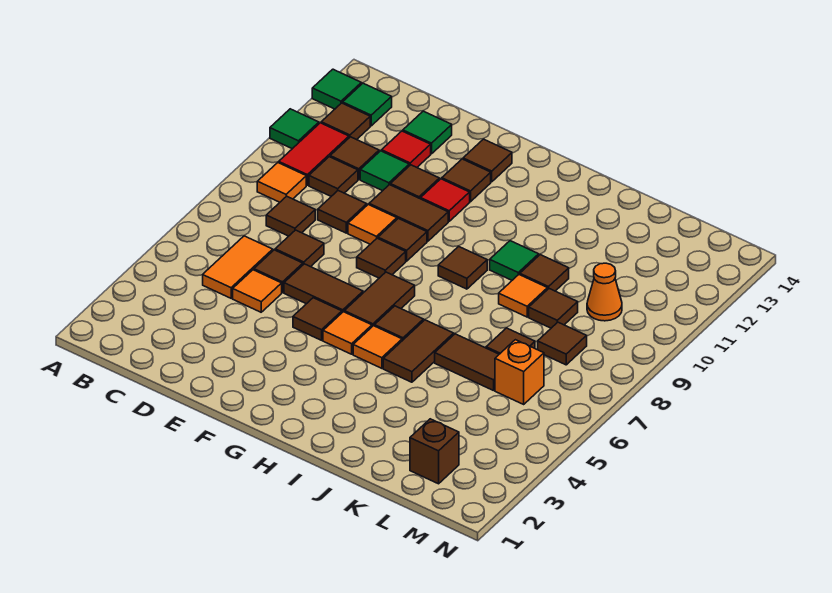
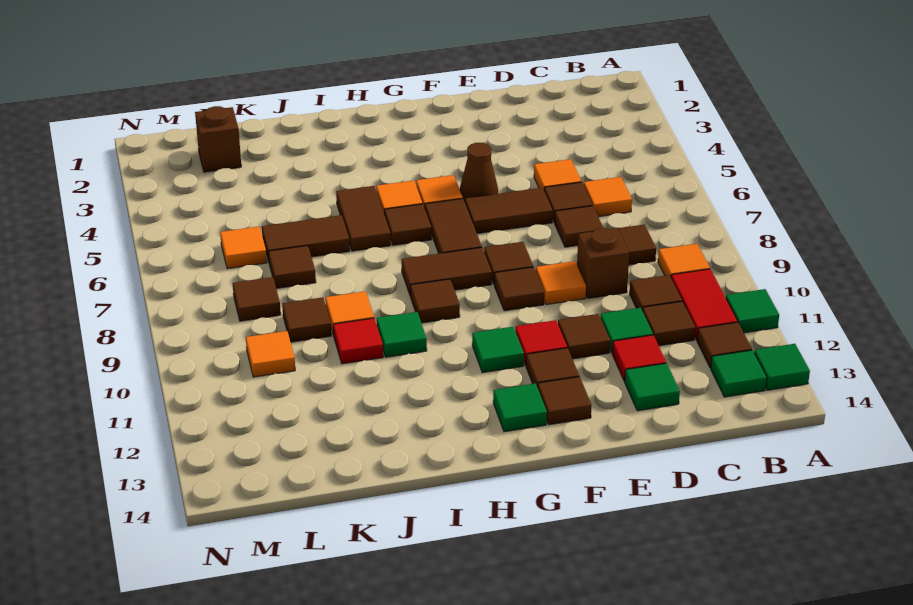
orange tile C5:C6 level 1 -> orange tile C6 level 1
brown tile D9 level 1 -> brown brick D9 level 1
brown tile E10:F10 level 1 -> brown tile G8:H8 level 1
brown tile F5 level 1 -> brown cone F5 level 1
none -> green tile G11 level 1
none -> green tile G13 level 1
brown tile J10 level 1 -> red tile J10 level 1
orange brick L6 level 1 -> orange tile L6 level 1
orange cone L10 level 1 -> orange tile L10 level 1

